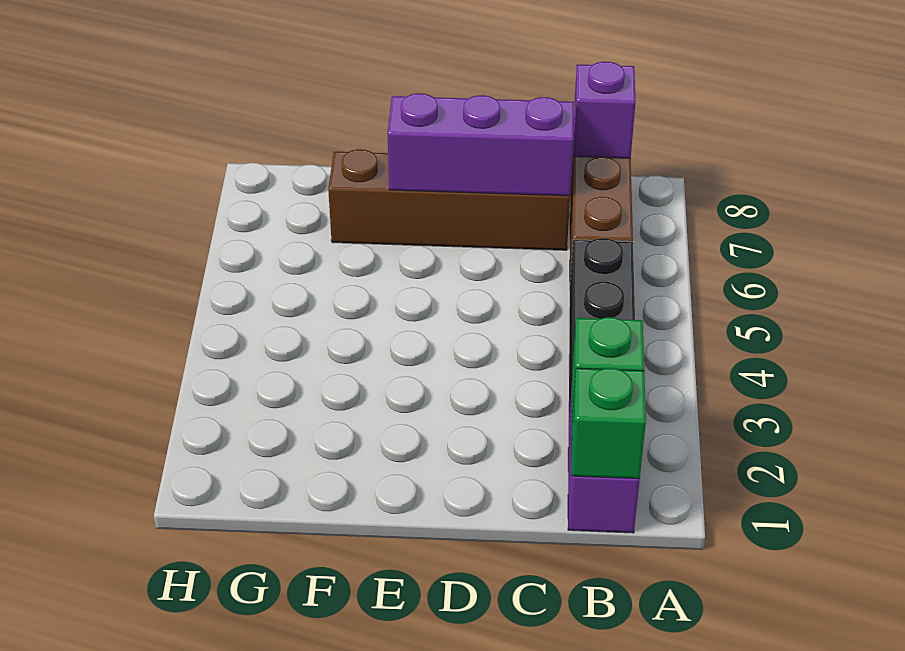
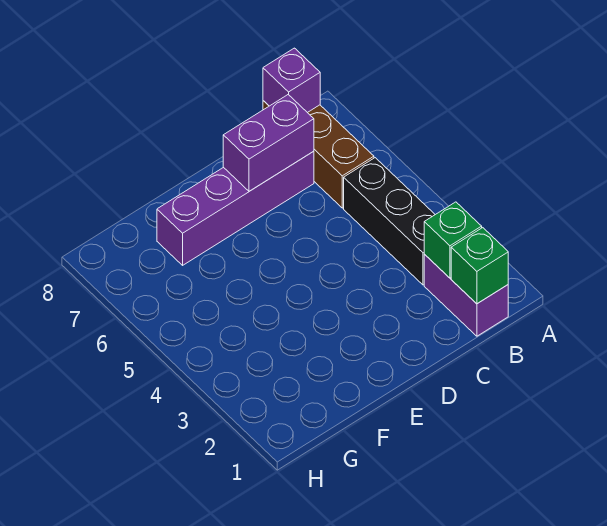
brown brick C7:F7 level 1 -> purple brick C7:F7 level 1
purple brick C7:E7 level 2 -> purple brick C7:D7 level 2

